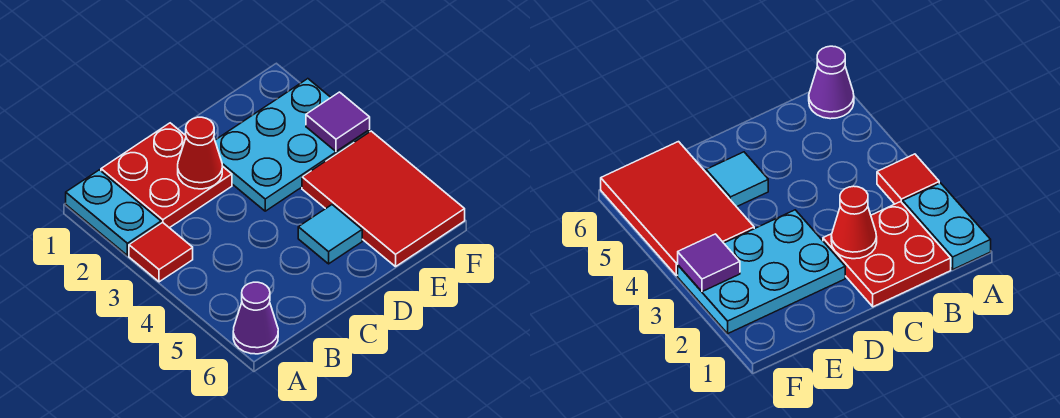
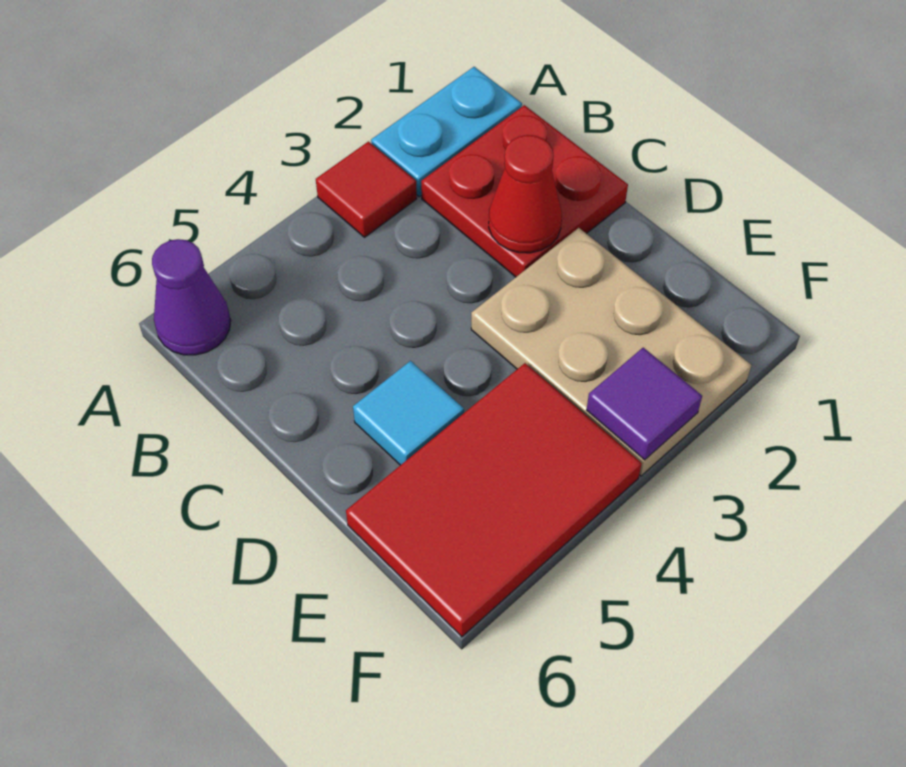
cyan plate D2:F3 level 1 -> tan plate D2:F3 level 1

